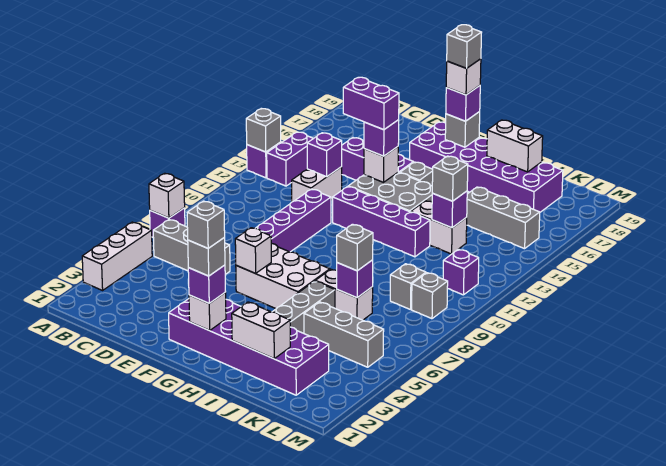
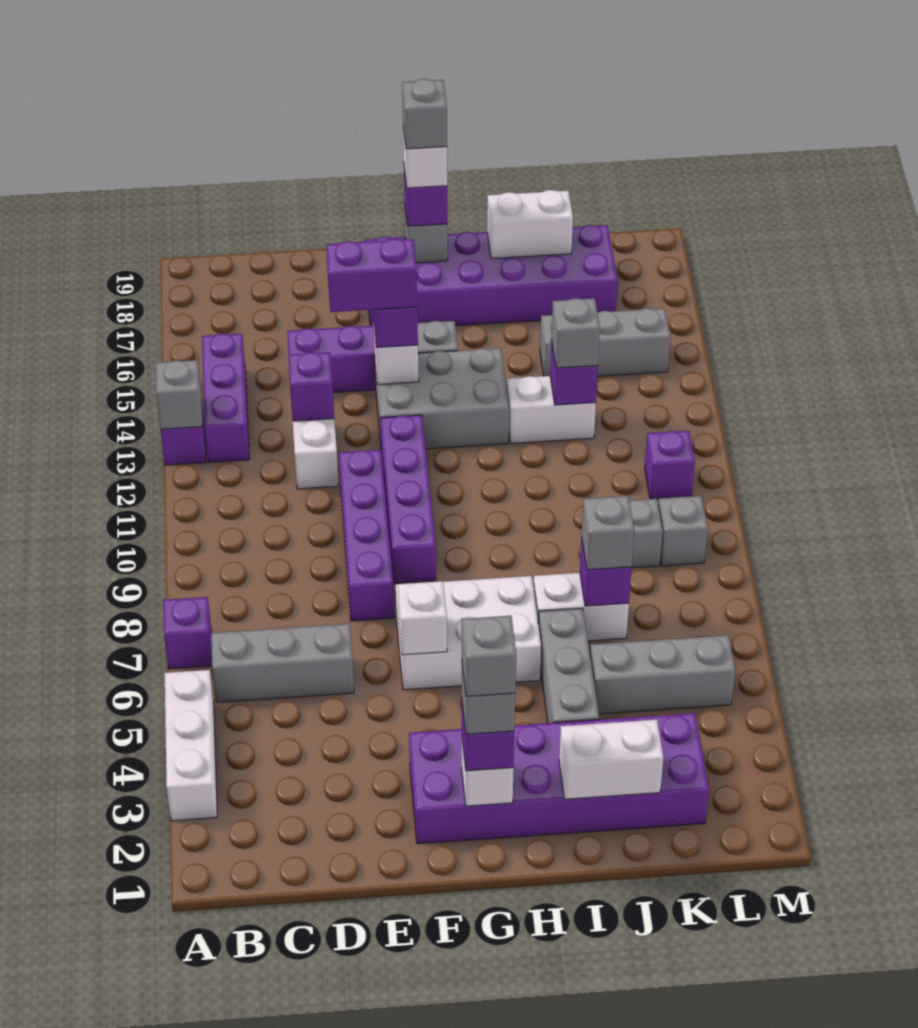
white brick A7 level 2 -> none
purple brick B13:B14 level 1 -> purple brick B13:B15 level 1
purple brick F12:I12 level 1 -> purple brick F9:F12 level 1

